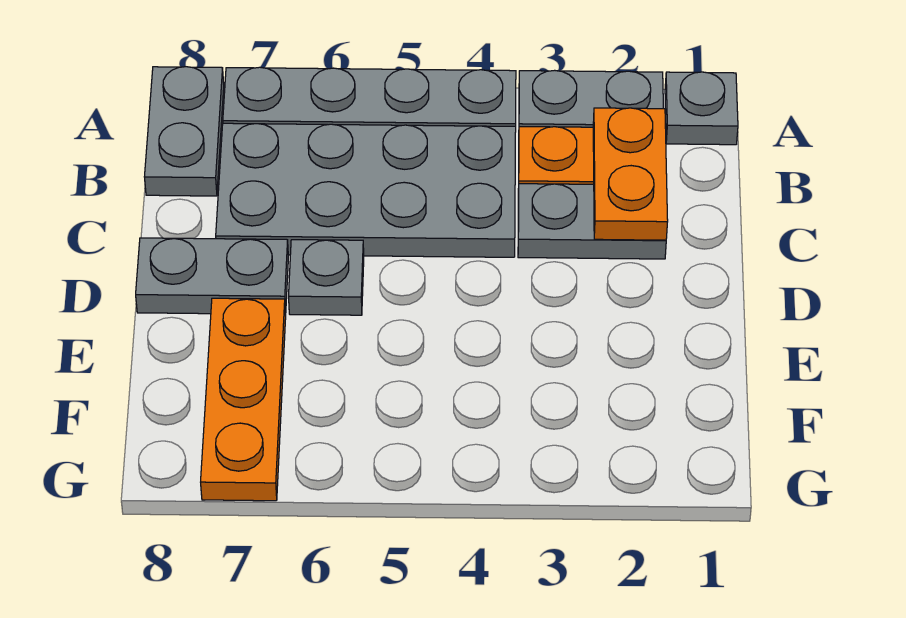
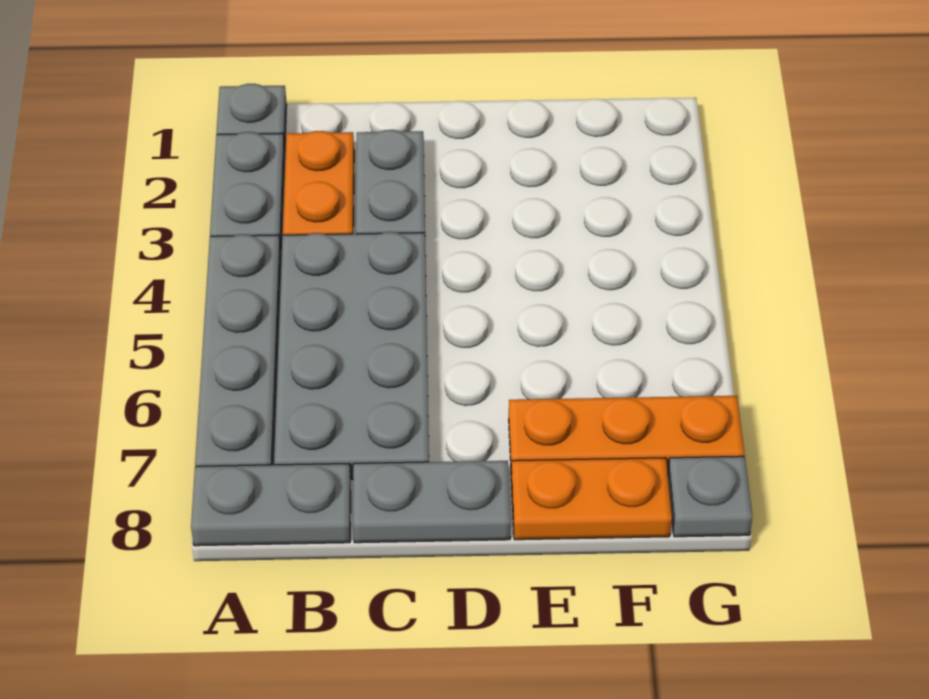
orange plate B2:C2 level 2 -> orange plate E8:F8 level 1
grey plate D6 level 1 -> grey plate G8 level 1
grey plate D7:D8 level 1 -> grey plate C8:D8 level 1

